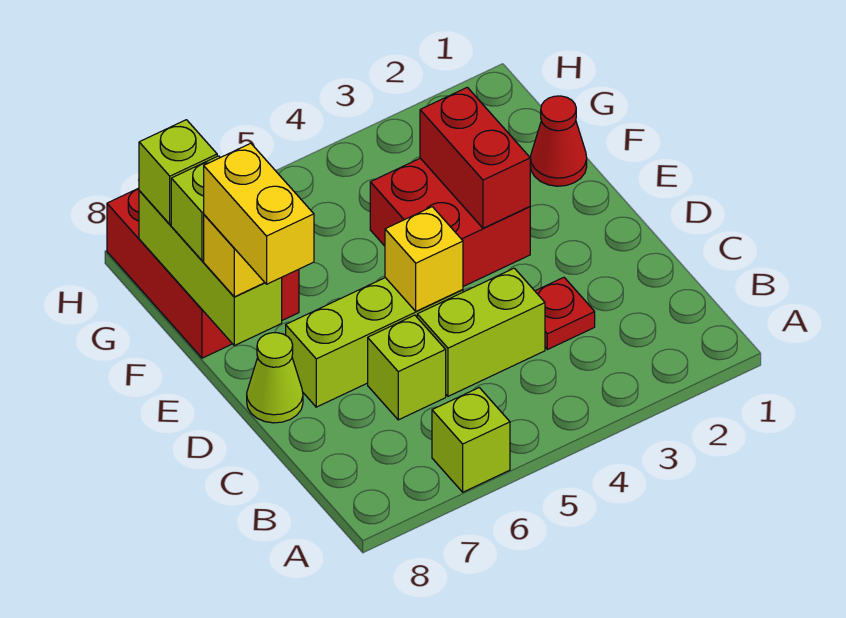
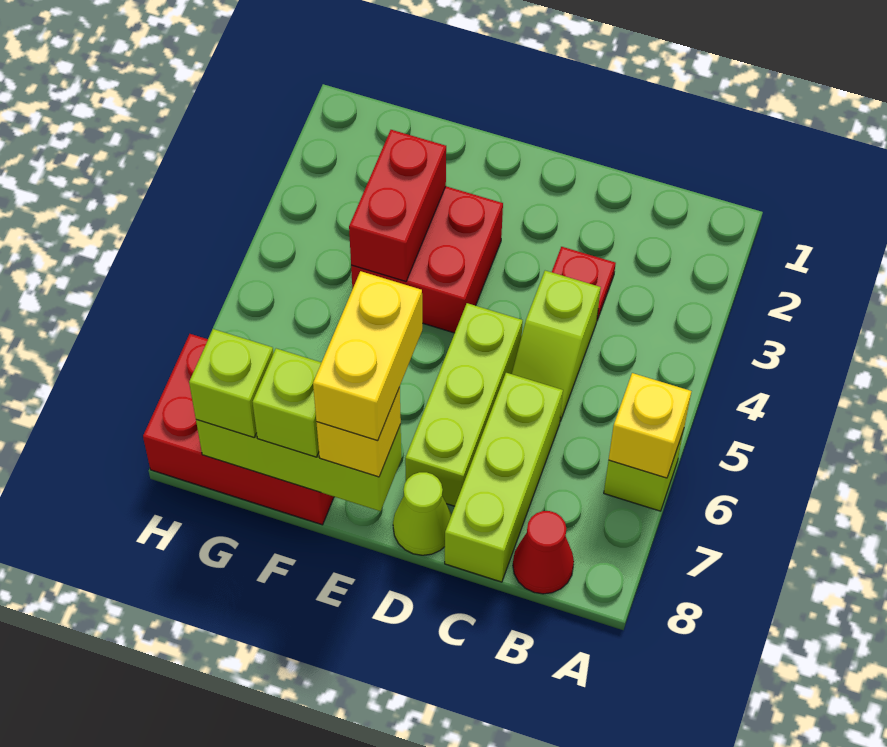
lime brick C4:C5 level 1 -> lime slope C4:C5 level 1 top 4
lime brick C6 level 1 -> lime brick C6:C8 level 1
yellow brick D5 level 2 -> yellow brick A6 level 2
yellow brick D8:E8 level 4 -> yellow brick E7:E8 level 4
red brick E3:F3 level 2 -> red brick F3:F4 level 2
red cone F1 level 1 -> red cone B8 level 1

